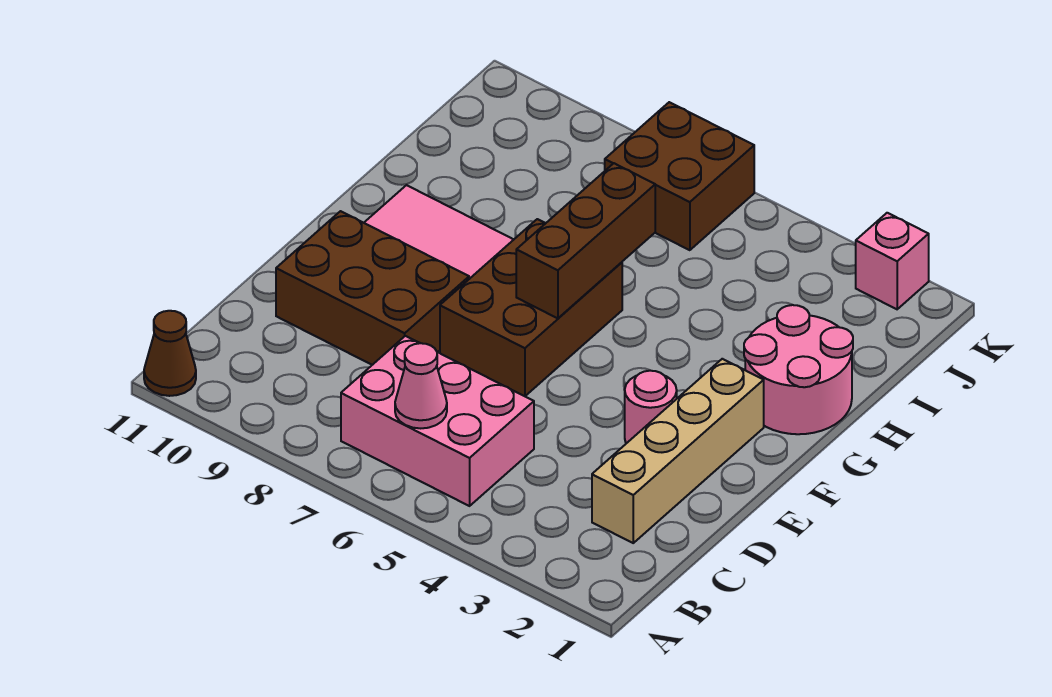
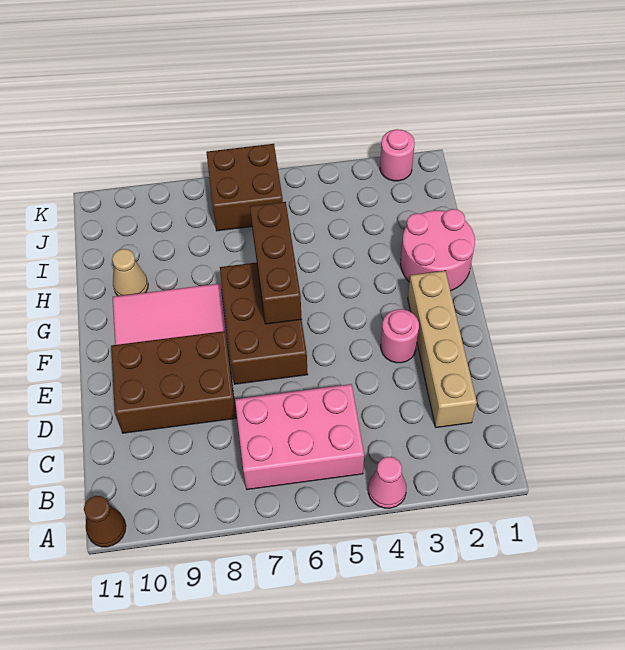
pink cone B6 level 2 -> pink cone A4 level 1
none -> tan cone H10 level 1
pink brick K2 level 1 -> pink round brick K2 level 1

